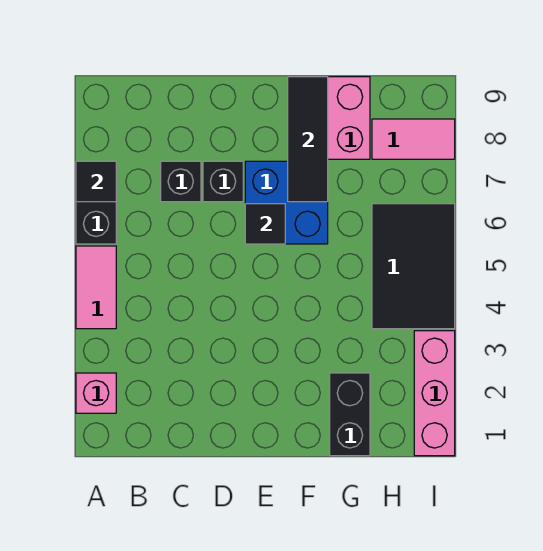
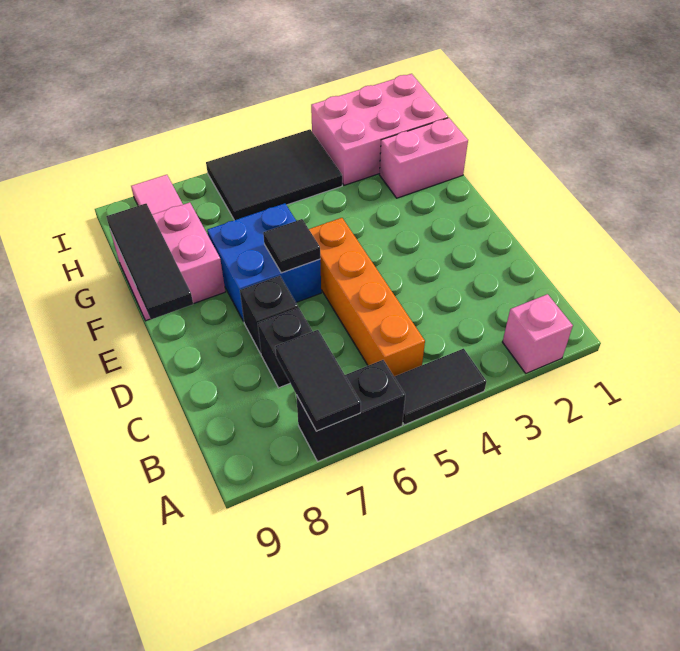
pink tile A4:A5 level 1 -> black tile A4:A5 level 1
black tile A7 level 2 -> black tile A7:B7 level 2
none -> orange brick B5:E5 level 1
black tile F7:F9 level 2 -> black tile E9:G9 level 2
black brick G1:G2 level 1 -> pink brick G1:G2 level 1
pink brick I1:I3 level 1 -> pink brick H1:I3 level 1

